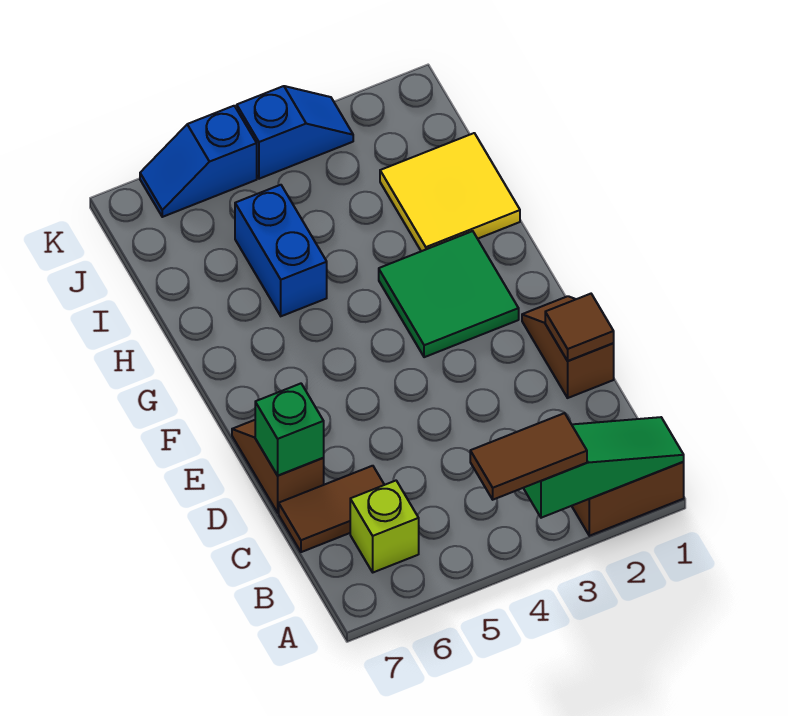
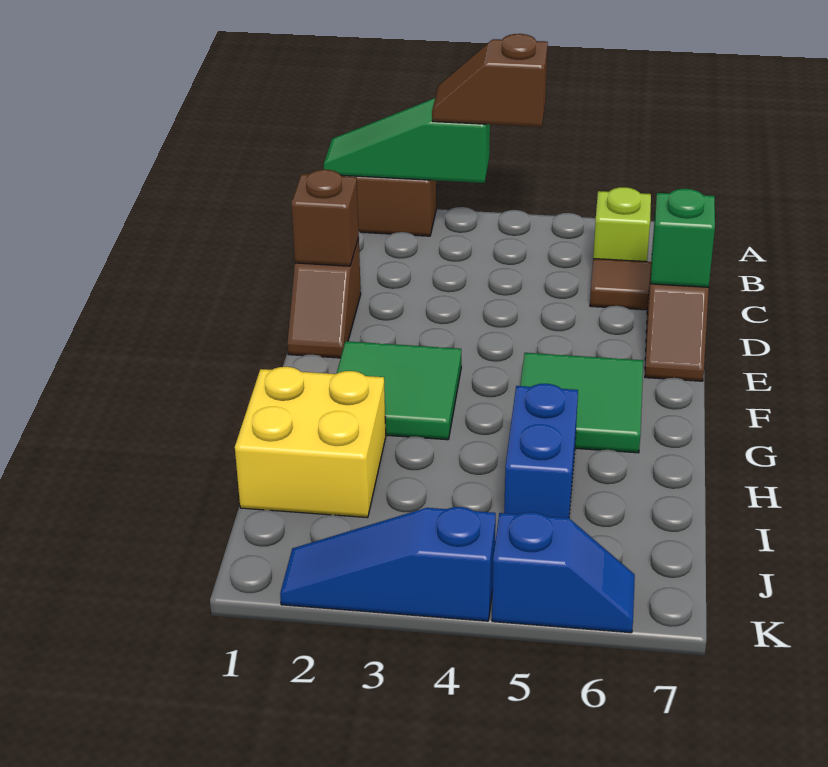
brown tile A3:A4 level 3 -> brown slope A3:A4 level 3 top 4
brown tile D1 level 2 -> brown brick D1 level 2
none -> green tile F5:G6 level 1
yellow tile H1:I2 level 1 -> yellow brick H1:I2 level 1
blue slope K3:K4 level 1 top 4 -> blue slope K2:K4 level 1 top 4

